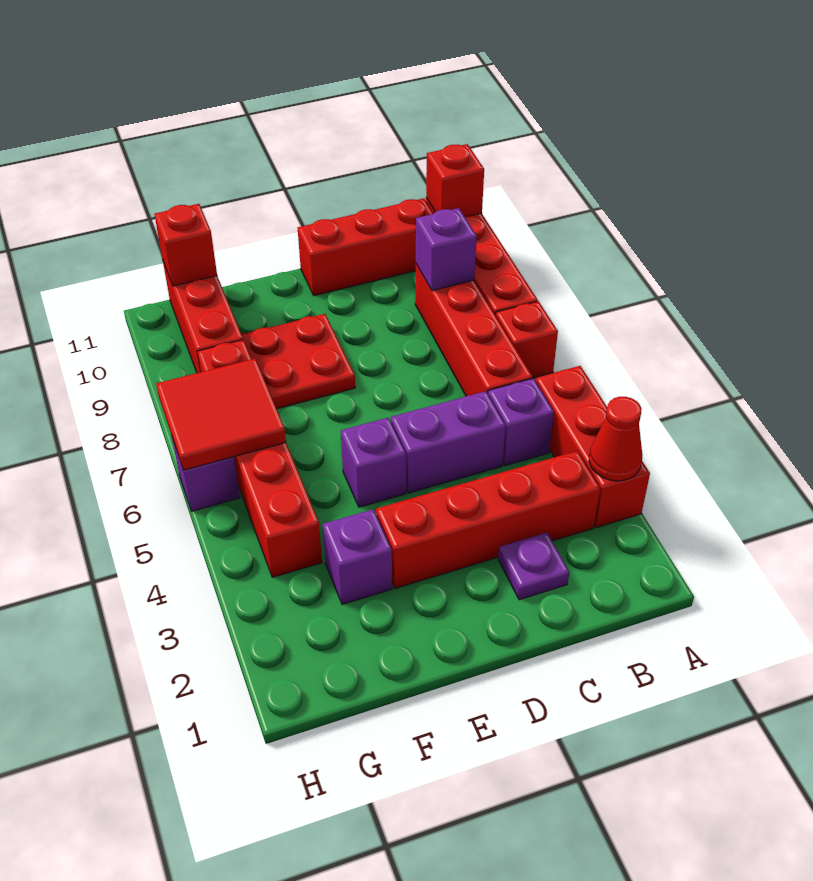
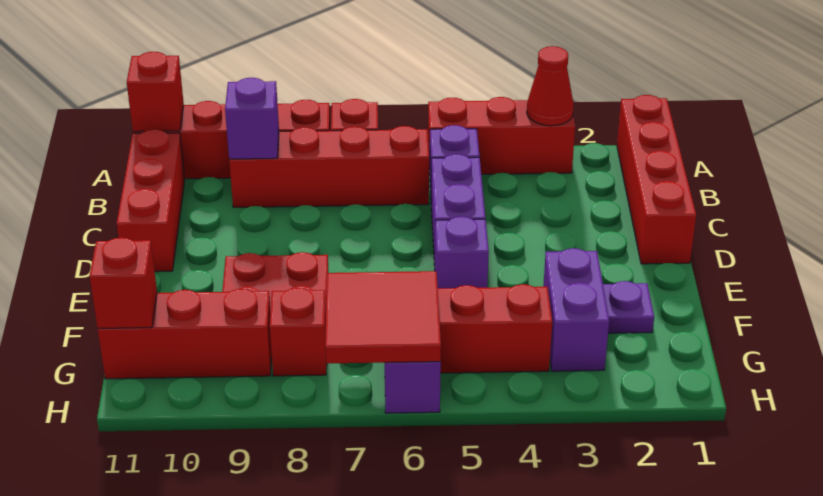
red brick B3:E3 level 1 -> red brick A1:D1 level 1
purple plate C2 level 1 -> purple plate F2 level 1
purple brick F3 level 1 -> purple brick F3:G3 level 1

